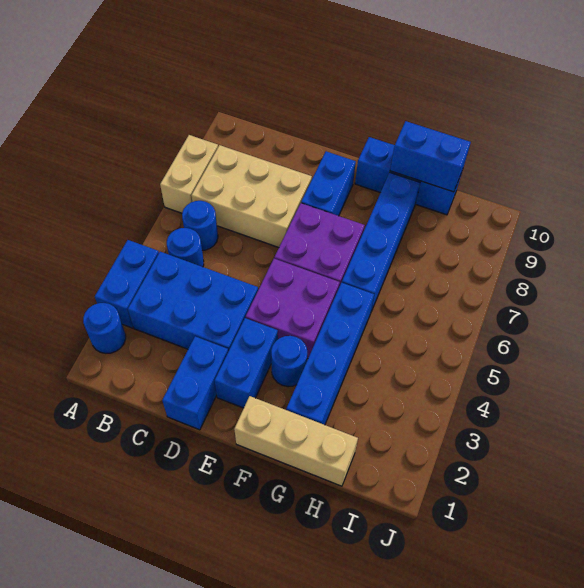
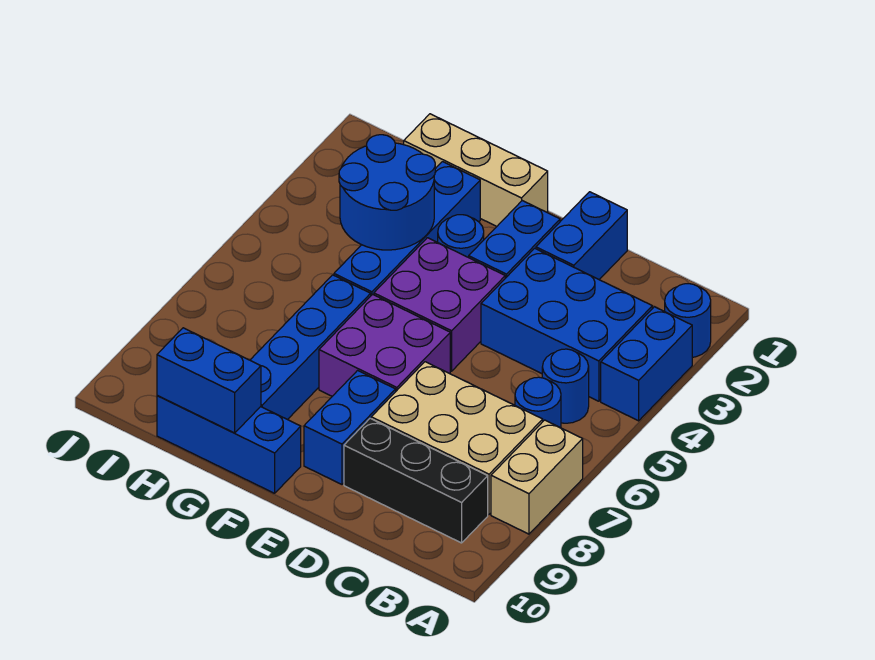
none -> black brick B9:D9 level 1
none -> blue round brick G3:H4 level 2

